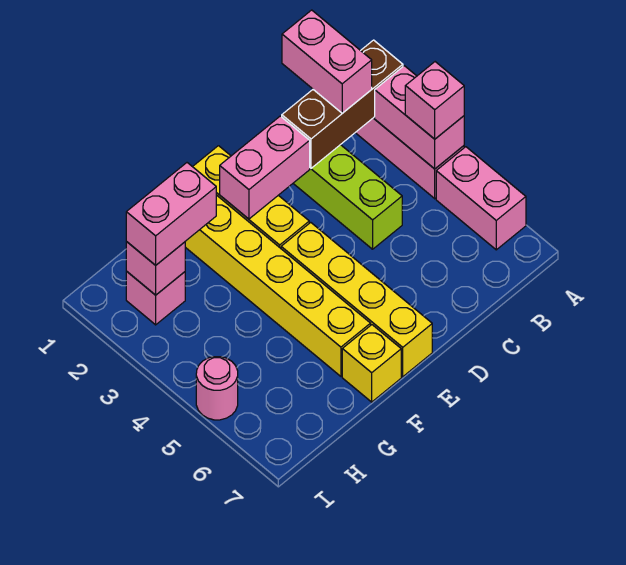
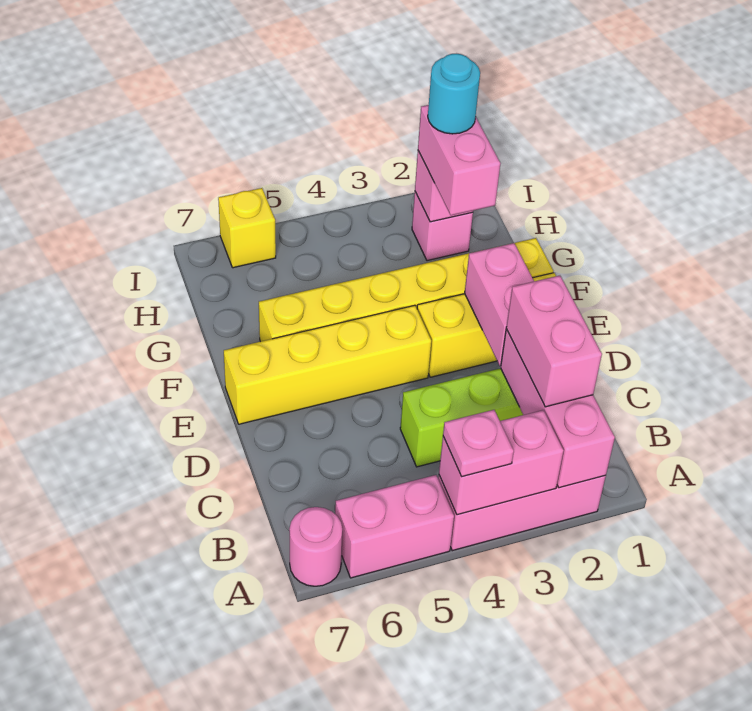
brown brick A2:C2 level 2 -> pink brick A2:C2 level 2
pink brick A4 level 3 -> pink plate A4 level 3
pink brick B1:B2 level 3 -> pink brick B2:C2 level 3
yellow brick F7 level 1 -> yellow brick I6 level 1
none -> cyan round brick H2 level 4
pink round brick I5 level 1 -> pink round brick A7 level 1

